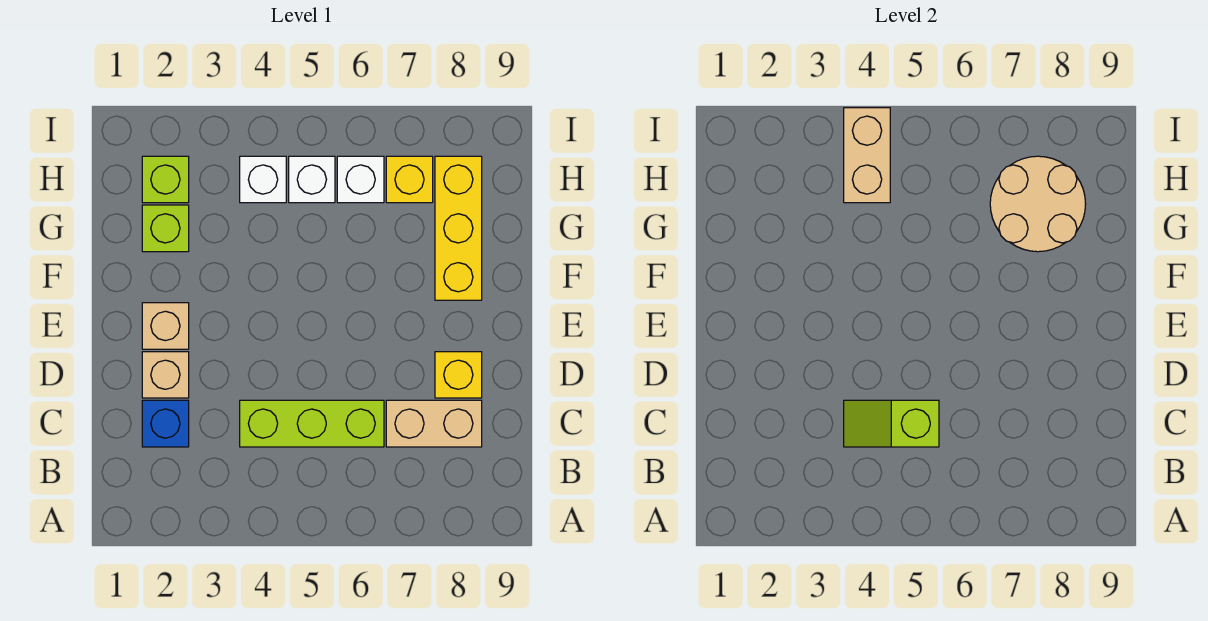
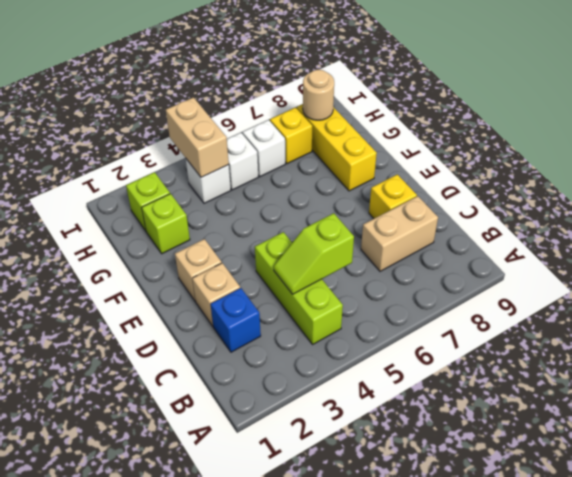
lime brick C4:C6 level 1 -> lime brick B4:D4 level 1
tan round brick G7:H8 level 2 -> tan round brick H8 level 2

